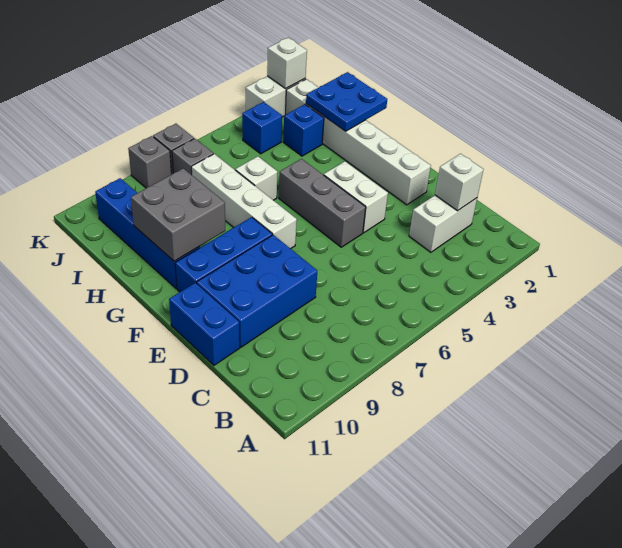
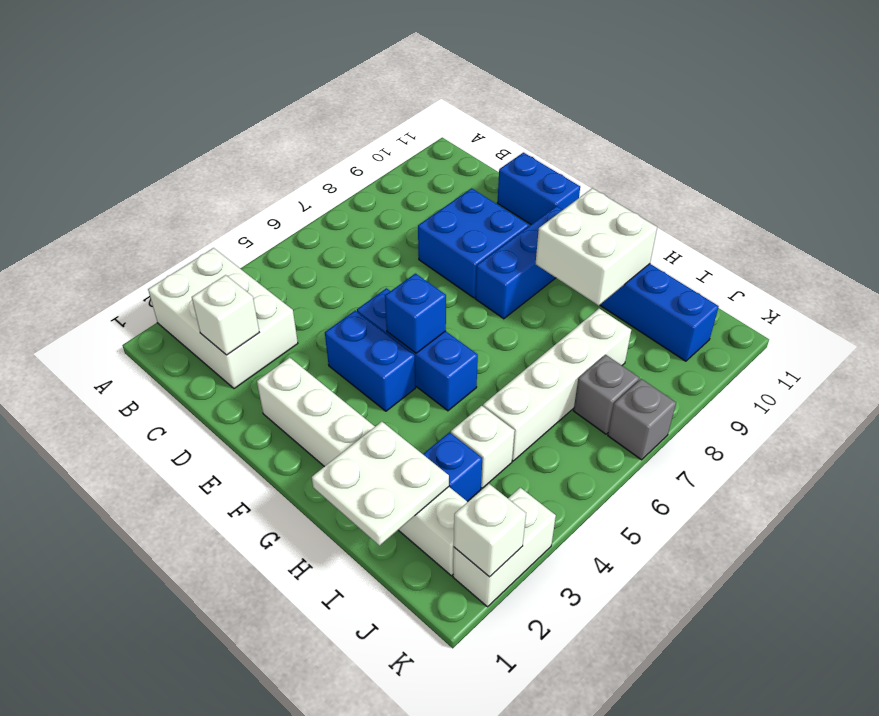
white brick C2:C3 level 1 -> white brick A2:C3 level 1
blue brick D8:E10 level 1 -> blue brick D8:E9 level 1
white brick E4:F4 level 1 -> blue brick E4:F4 level 1
grey brick E5:G5 level 1 -> blue brick E5:G5 level 1
white brick F7:I7 level 1 -> white brick I5:I8 level 1
grey brick G9:H10 level 2 -> white brick G9:H10 level 2
blue plate H1:I2 level 2 -> white plate H1:I2 level 2
white brick H6 level 1 -> white brick I4 level 1
blue brick J4 level 1 -> blue brick F5 level 2
grey brick K8 level 1 -> none

